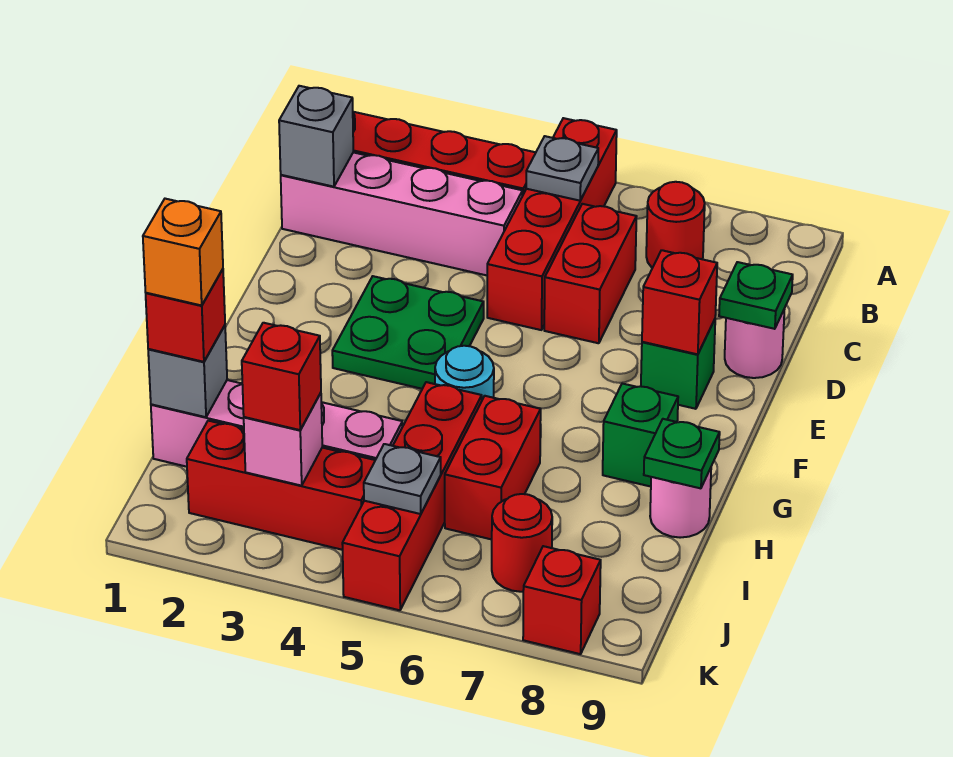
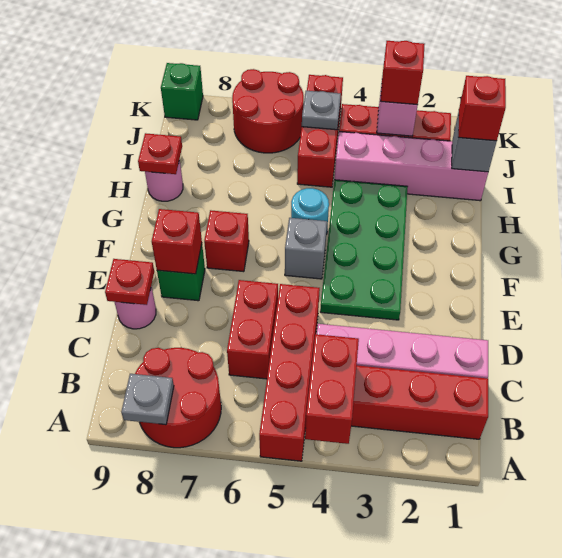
grey plate B5 level 2 -> grey plate A8 level 2
red round brick B7 level 1 -> red round brick A7:B8 level 1
grey brick C1 level 2 -> grey brick F5 level 1
green plate D9 level 2 -> red plate D9 level 2
green plate E3:F4 level 1 -> green plate E3:H4 level 1
green brick G8 level 1 -> green brick K9 level 1
red brick H5:K5 level 1 -> red brick I5:K5 level 1
red brick H6:I6 level 1 -> red brick A4:B4 level 2
green plate H9 level 2 -> red plate H9 level 2
orange brick I1 level 4 -> none
red round brick J7 level 1 -> red round brick J6:K7 level 1
red brick K8 level 1 -> red brick F7 level 1

